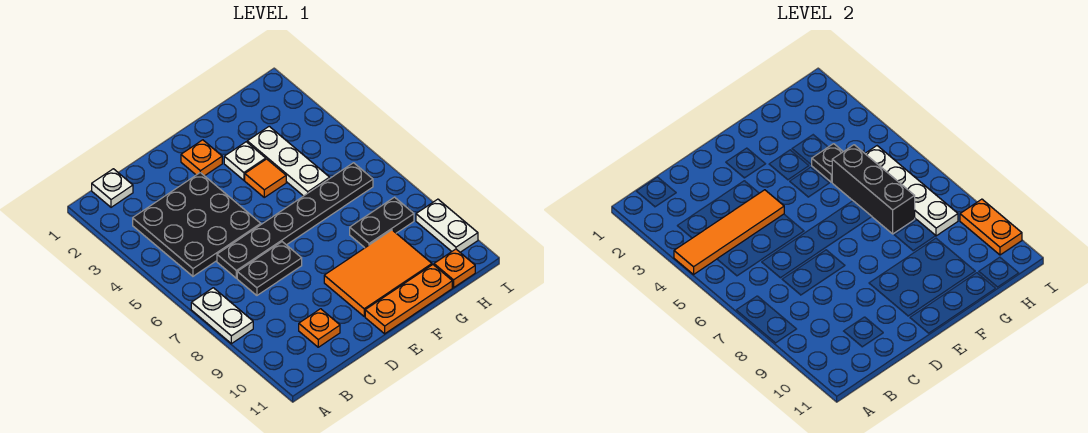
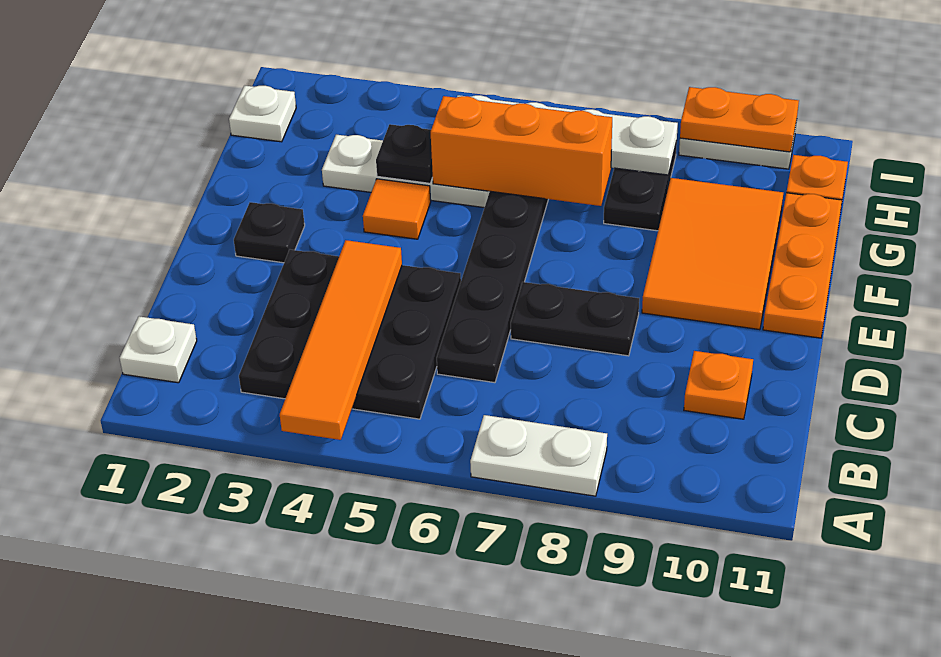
black plate C7:D7 level 1 -> black plate D7:D8 level 1
orange plate E2 level 1 -> black plate E2 level 1
white plate F3 level 1 -> white plate H1 level 1
black brick G5:G7 level 2 -> orange brick G5:G7 level 2

